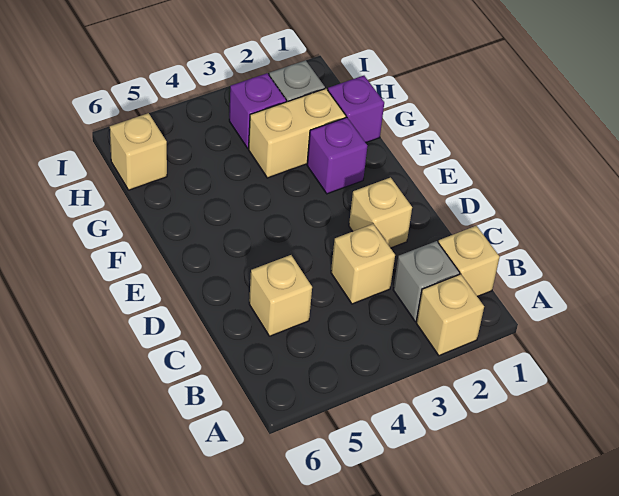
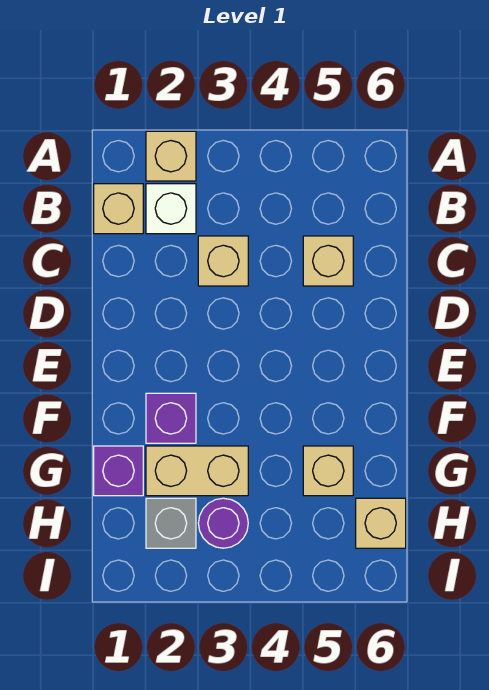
grey brick B2 level 1 -> white brick B2 level 1
tan brick D2 level 1 -> tan brick G5 level 1
purple brick H3 level 1 -> purple round brick H3 level 1

